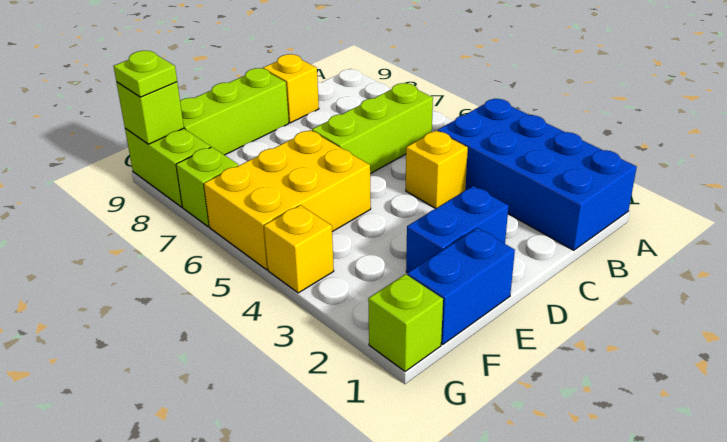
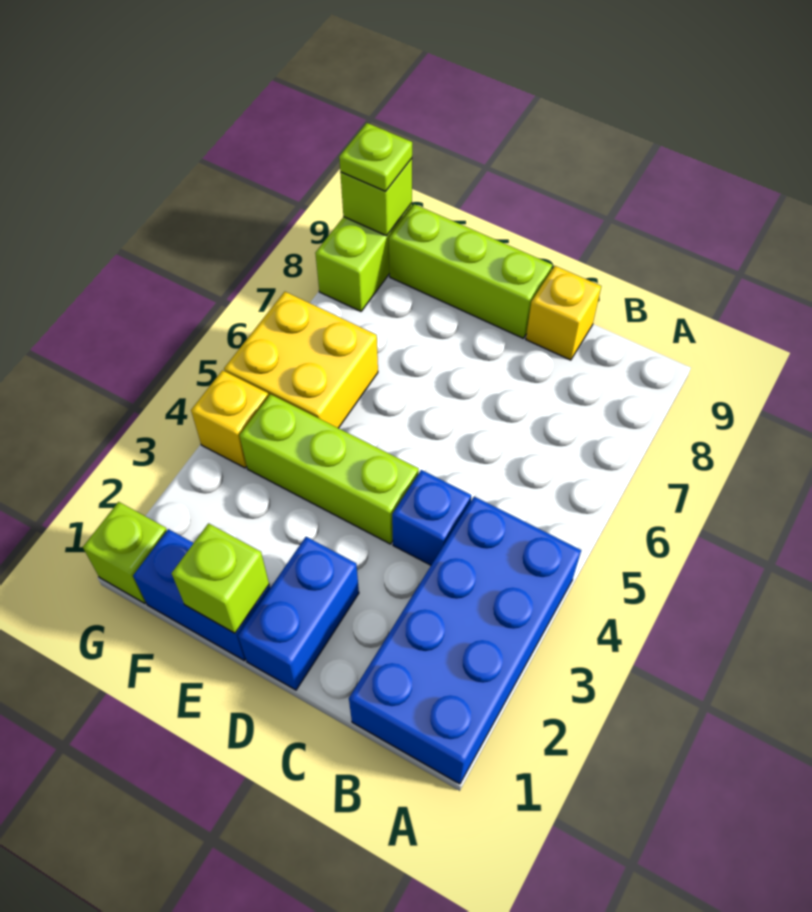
lime brick B6:D6 level 1 -> lime brick D4:F4 level 1
yellow brick C4 level 1 -> blue brick C4 level 1
blue brick D2:E2 level 1 -> blue brick D1:D2 level 1
yellow brick E5:G6 level 1 -> yellow brick F5:G6 level 1
lime brick G7 level 1 -> lime brick E1 level 2

